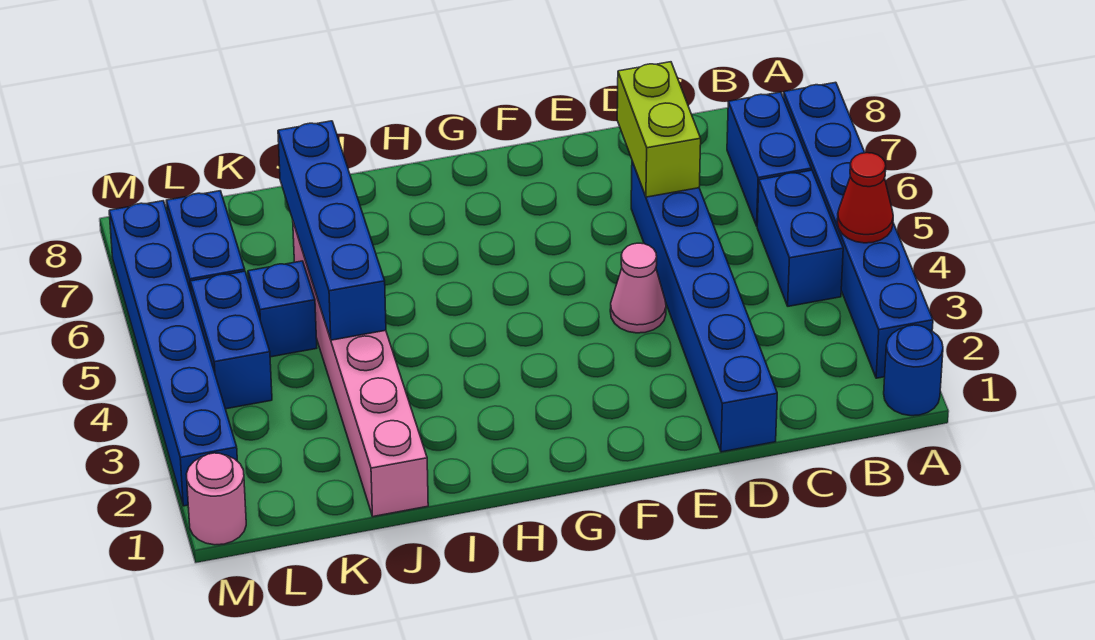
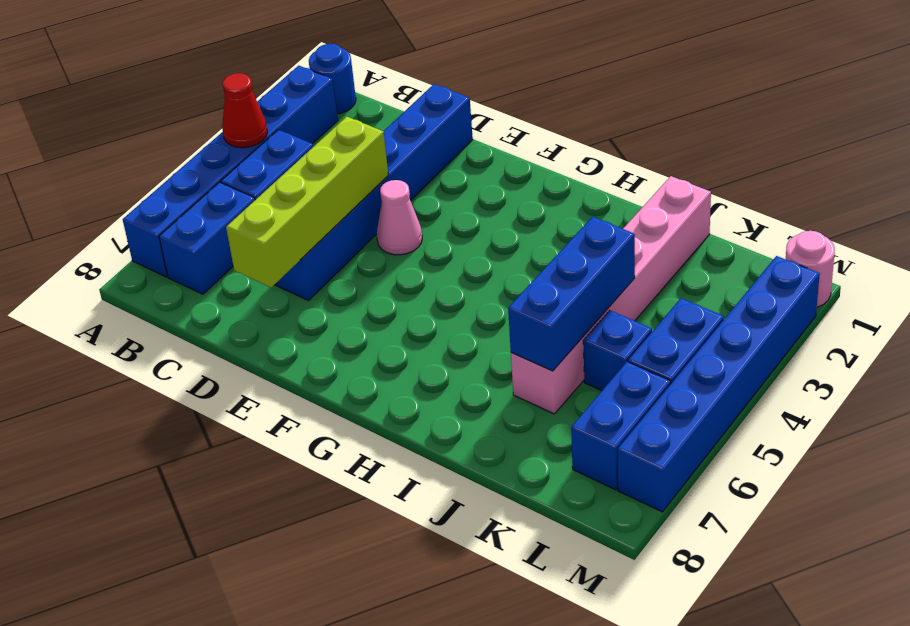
lime brick D6:D7 level 2 -> lime brick D4:D7 level 2
blue brick J4:J7 level 2 -> blue brick J4:J6 level 2

